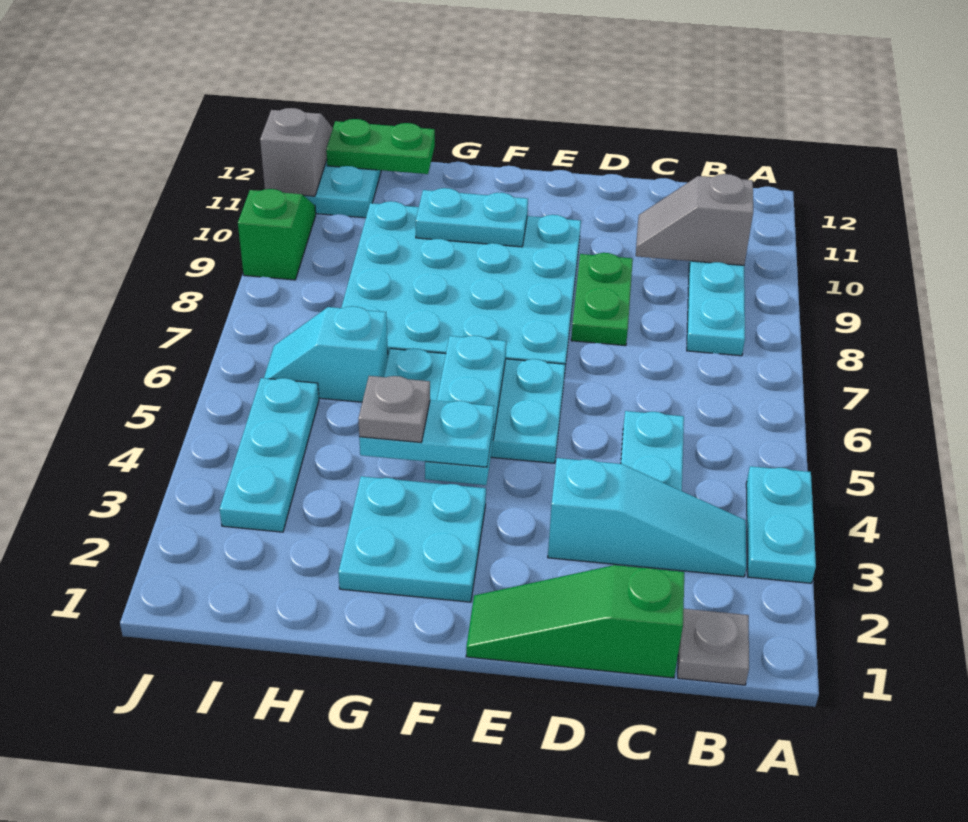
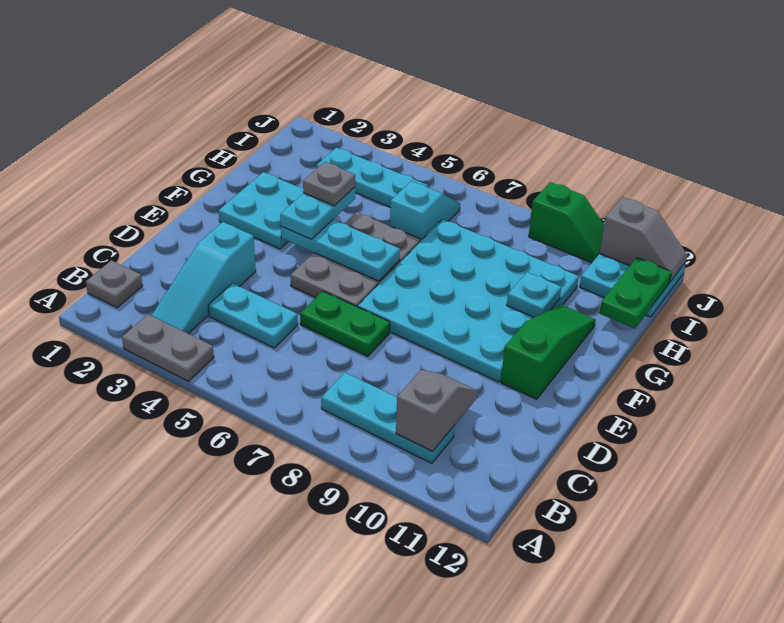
cyan plate A3:A4 level 1 -> grey plate A3:A4 level 1
green slope C1:E1 level 1 top C -> green slope E11:G11 level 1 top E
green plate D8:D9 level 1 -> green plate D6:D7 level 1
cyan plate E5:G6 level 1 -> grey plate E5:G6 level 1
cyan plate F10:G10 level 2 -> cyan plate G10 level 2

